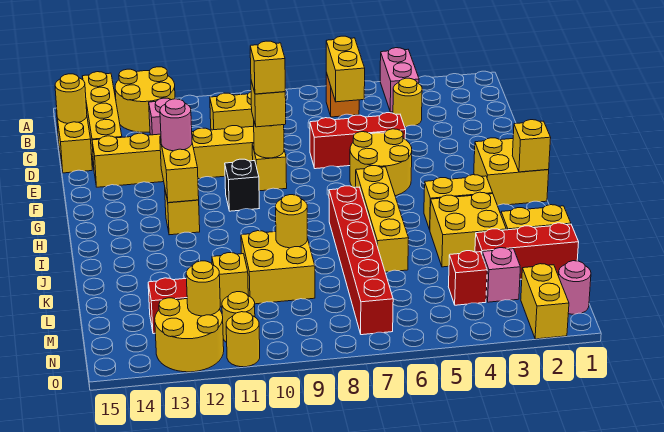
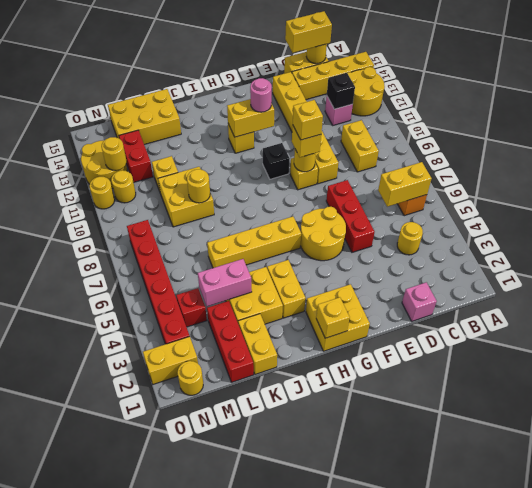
pink brick A4:B4 level 1 -> pink brick K4:L4 level 2
none -> black brick C12 level 2
none -> yellow brick C15:D15 level 3
red brick I7:N7 level 1 -> red brick N3:N8 level 1
none -> yellow brick K14:M15 level 1
pink brick M3 level 1 -> pink brick D1 level 1
pink round brick N1 level 1 -> yellow round brick N1 level 1

